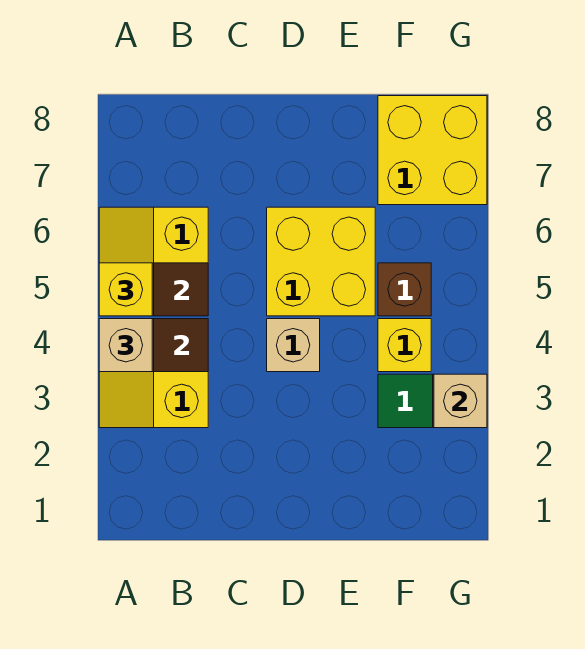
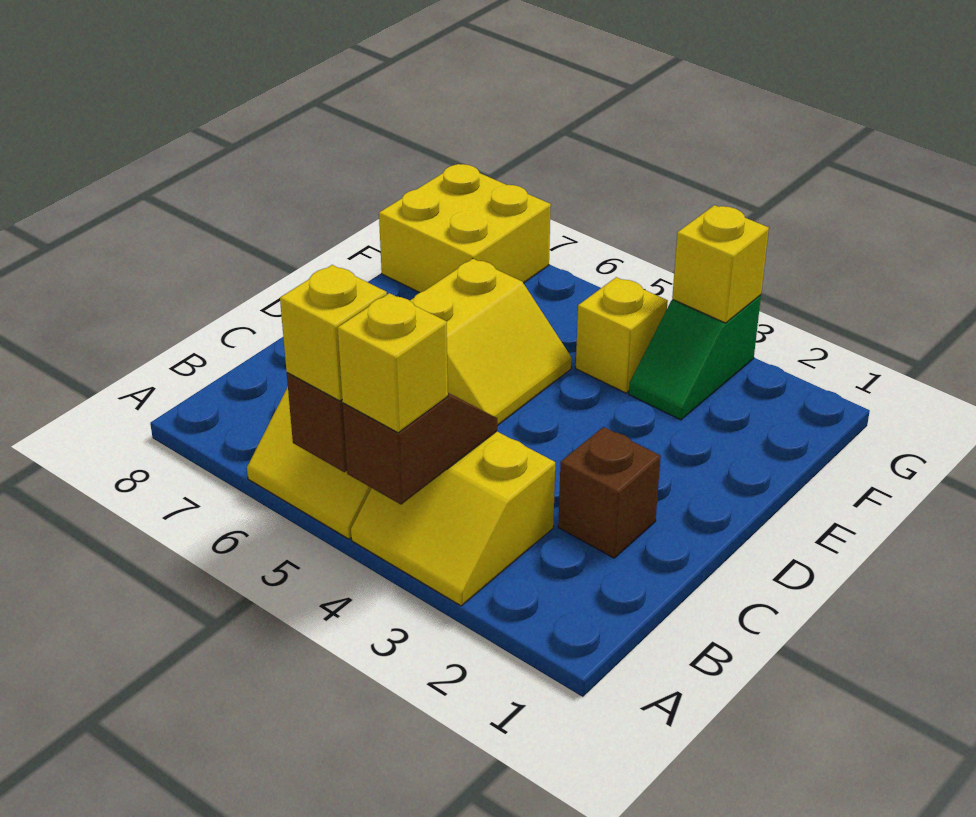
tan brick A4 level 3 -> yellow brick A4 level 3
tan brick D4 level 1 -> none
yellow brick D5:E6 level 1 -> yellow slope D5:E6 level 1 top 6
brown brick F5 level 1 -> brown brick C2 level 1
tan brick G3 level 2 -> yellow brick G3 level 2

